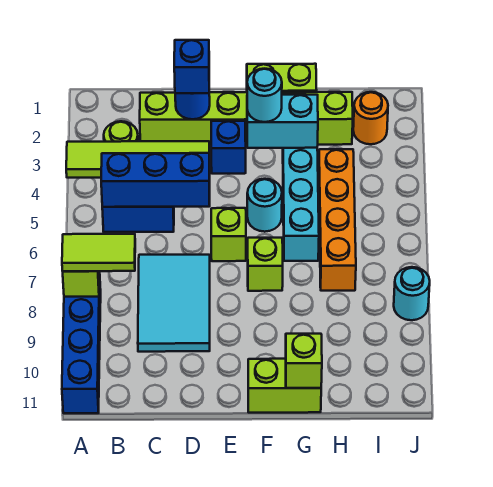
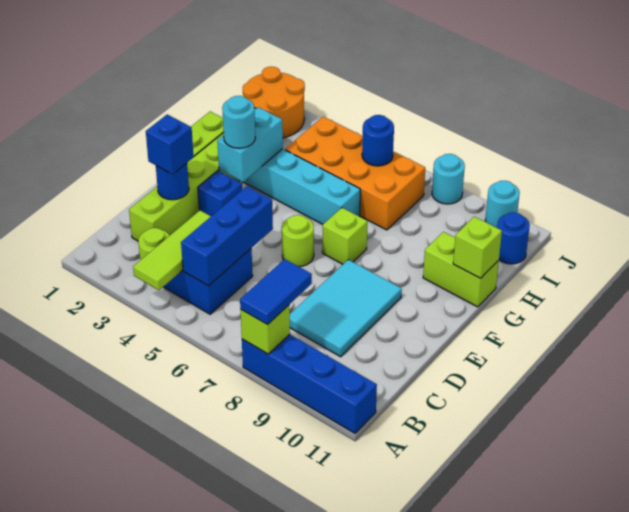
lime tile A4:D4 level 2 -> lime tile A4:C4 level 2
lime tile A8:B8 level 3 -> blue tile A8:B8 level 3
cyan tile C7:D9 level 1 -> cyan tile C8:E9 level 1
lime brick E6 level 1 -> lime round brick E6 level 1
cyan round brick F5 level 1 -> cyan round brick J10 level 1
lime brick F11:G11 level 1 -> lime brick G10:G11 level 1
orange brick H4:H7 level 1 -> orange brick H4:I7 level 1
orange round brick I2 level 1 -> orange round brick I1:J2 level 1
none -> blue round brick I6 level 2
none -> blue round brick I11 level 1

